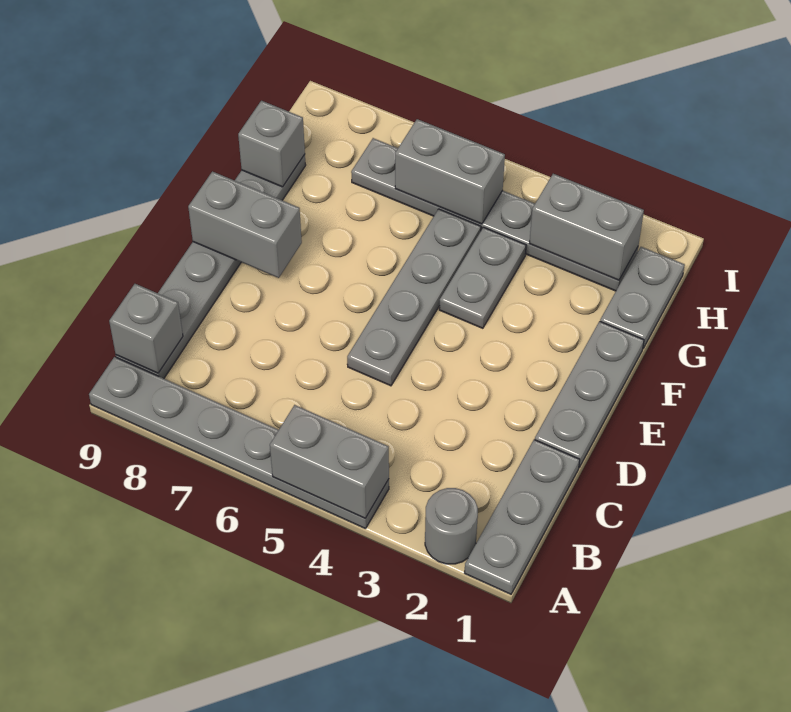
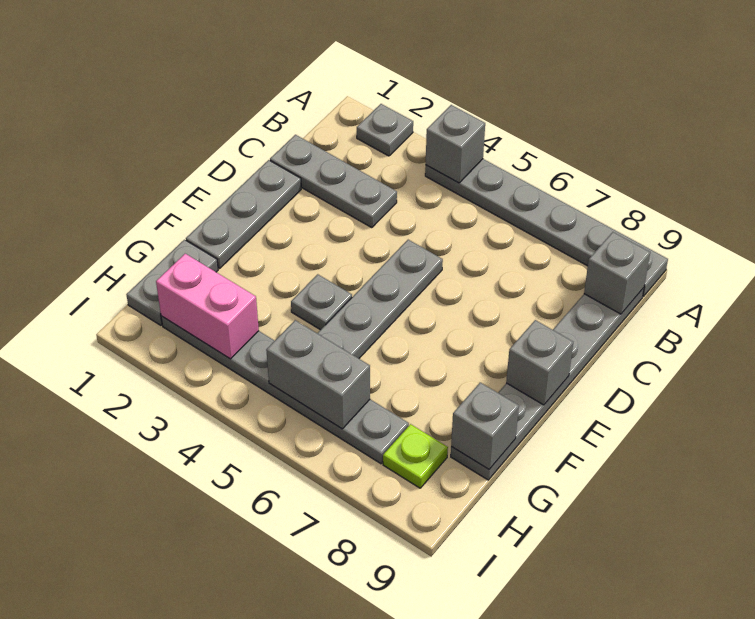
grey plate A1:C1 level 1 -> grey plate C1:C3 level 1
grey round brick A2 level 1 -> grey plate A2 level 1
grey brick A4:A5 level 2 -> grey brick A4 level 2
grey brick E8:E9 level 2 -> grey brick E9 level 2
grey plate F4:G4 level 1 -> grey plate F4 level 1
grey brick H2:H3 level 2 -> pink brick H2:H3 level 2
none -> lime plate H8 level 1

